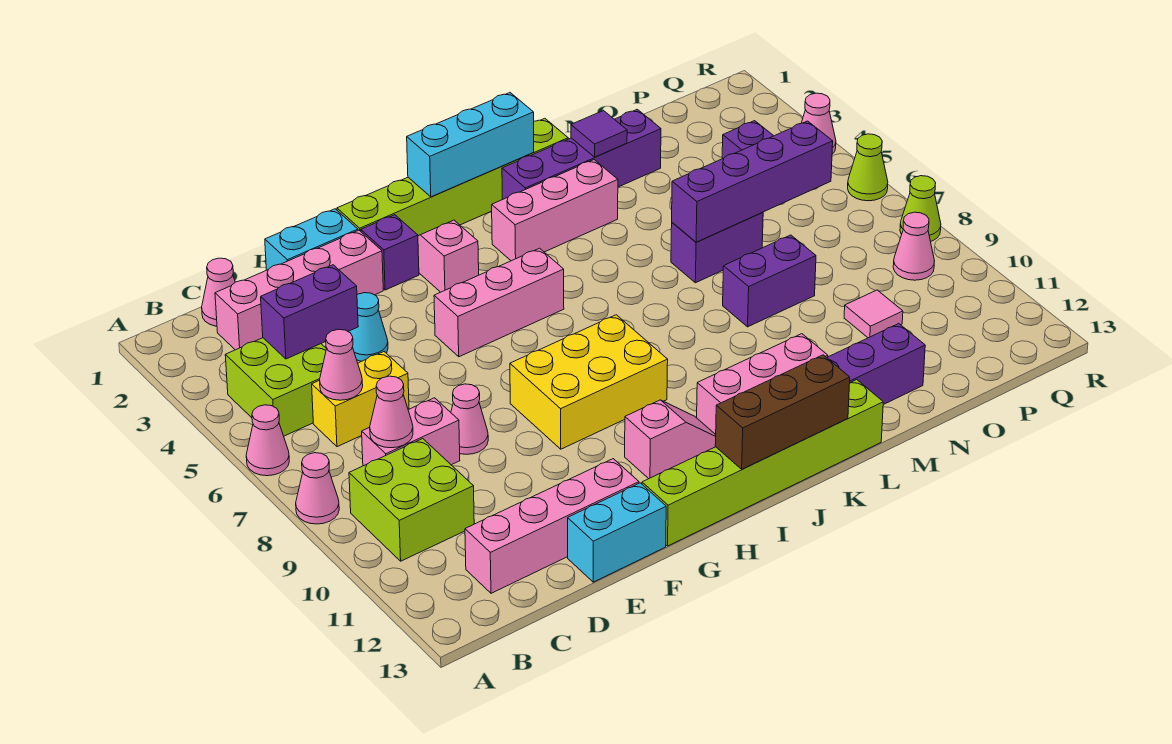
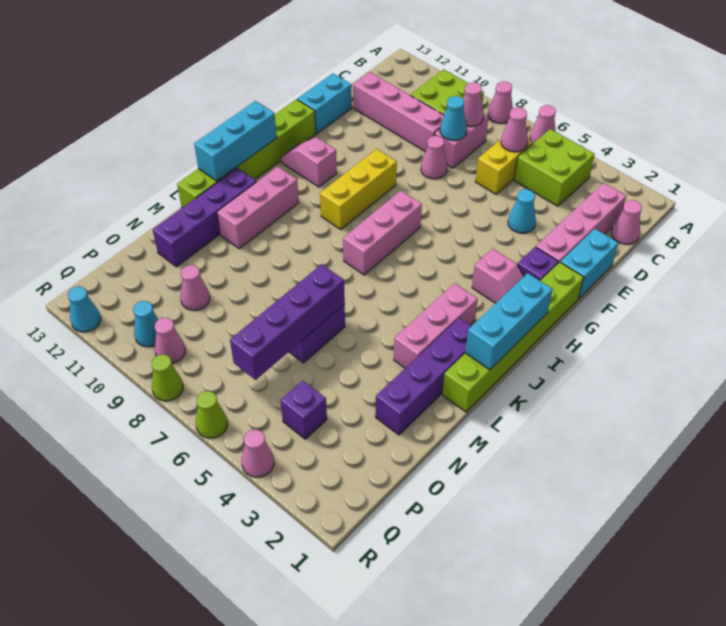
purple brick C4:D4 level 2 -> none
pink brick C12:F12 level 1 -> pink brick D9:D12 level 1
none -> cyan cone D8 level 2
pink brick G5:I5 level 1 -> pink brick H7:J7 level 1
yellow brick G8:I9 level 1 -> yellow brick G9:I9 level 1
pink slope H11:I11 level 1 top H -> pink slope H11:H12 level 1 top 11
brown brick I13:K13 level 2 -> cyan brick I13:K13 level 2
purple tile M2 level 2 -> none
purple brick M8:N8 level 1 -> none
pink tile O10 level 1 -> pink cone O10 level 1
none -> cyan cone Q10 level 1
none -> cyan cone R12 level 1

